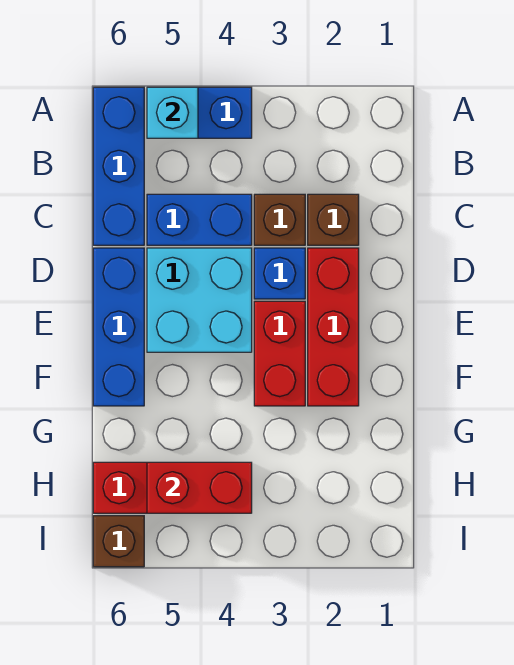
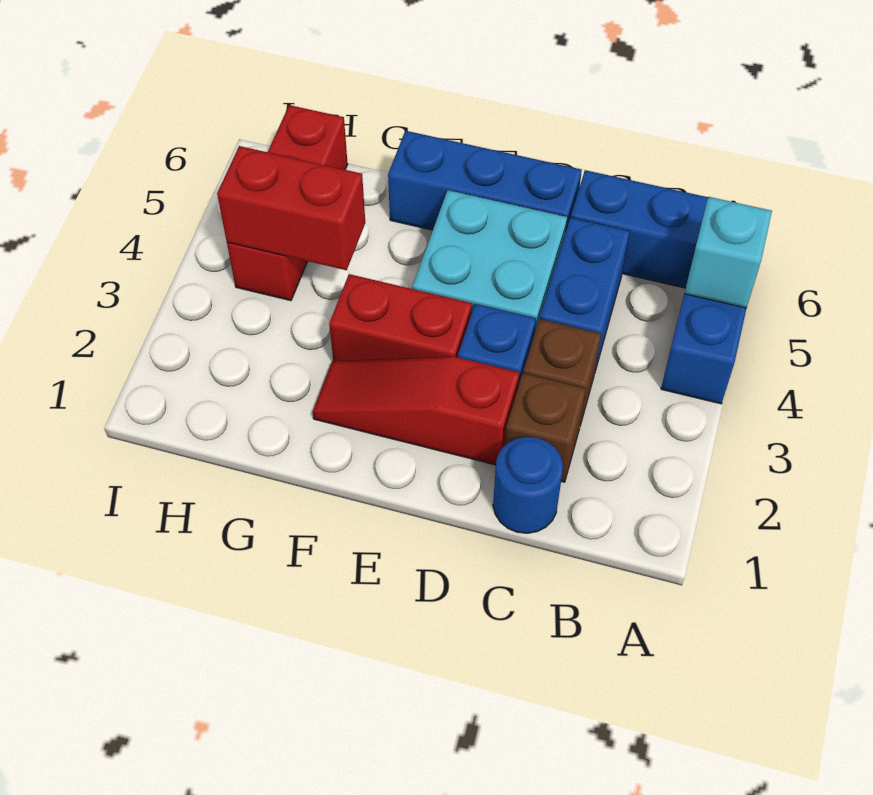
none -> blue round brick C1 level 1
red brick D2:F2 level 1 -> red slope D2:F2 level 1 top D
red brick H4:H5 level 2 -> red brick G4:H4 level 2
brown brick I6 level 1 -> none

